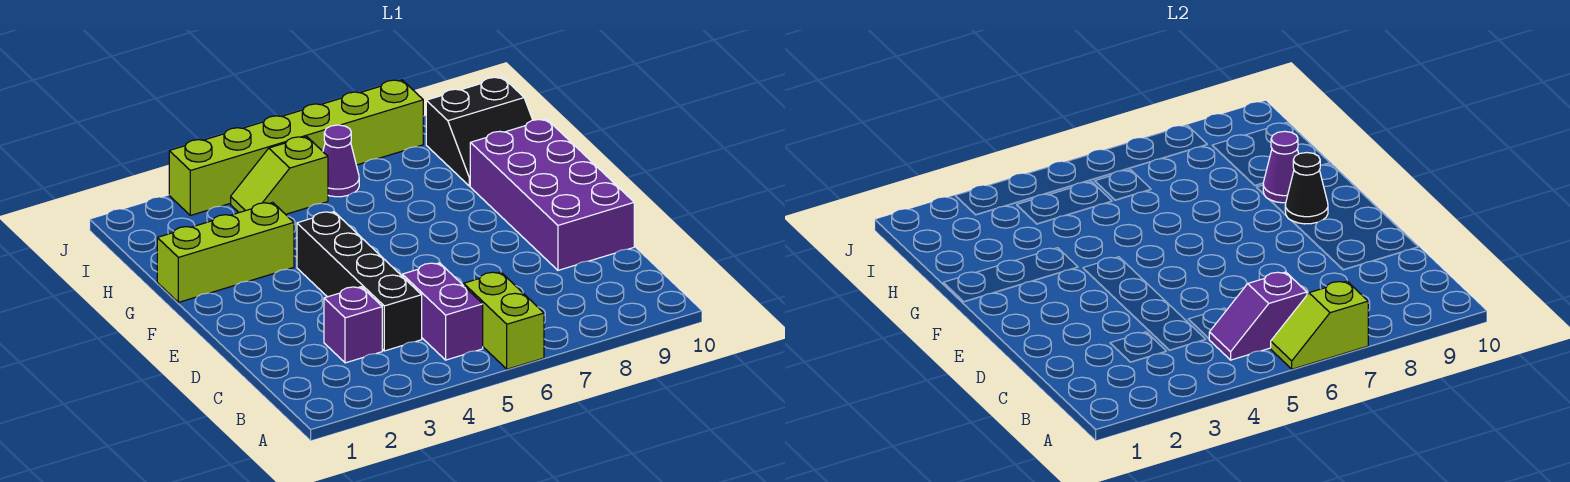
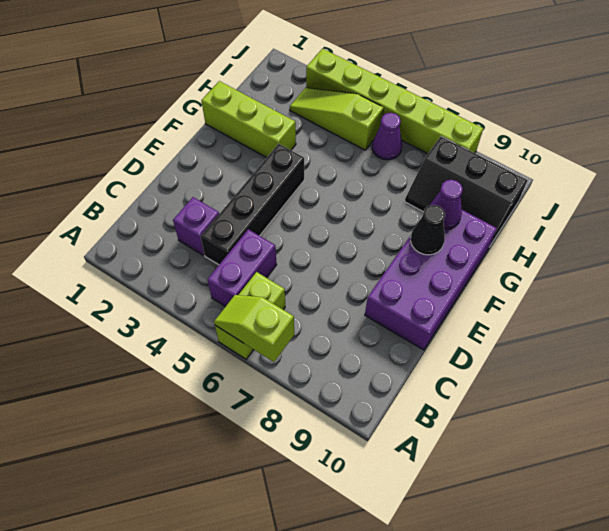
purple slope B5:B6 level 2 top 6 -> none
black slope H9:I10 level 1 top I -> black slope H8:I10 level 1 top I
lime slope I4:I5 level 1 top 5 -> lime slope I3:I5 level 1 top 5

